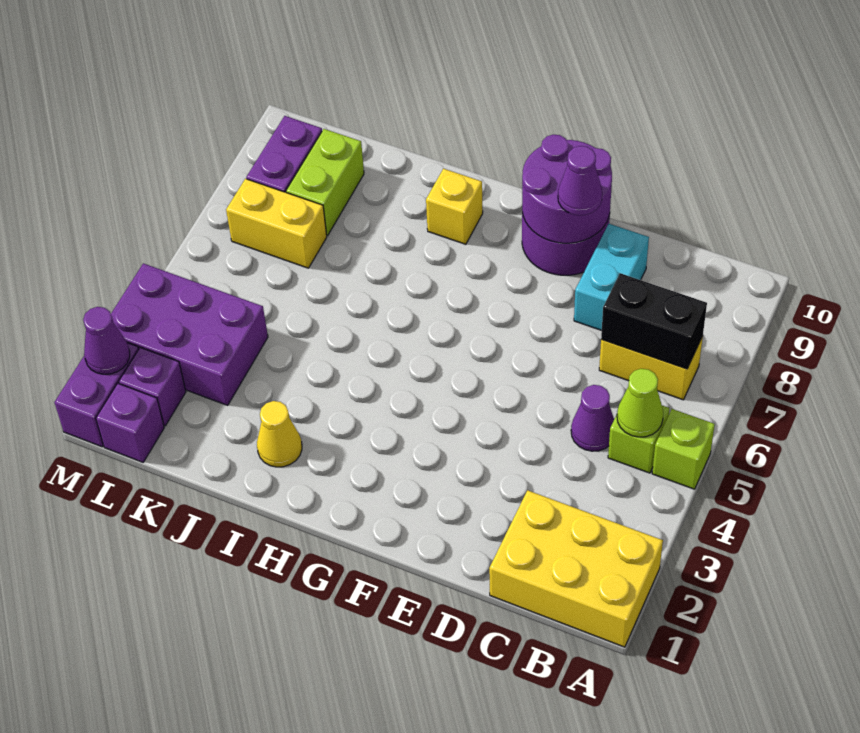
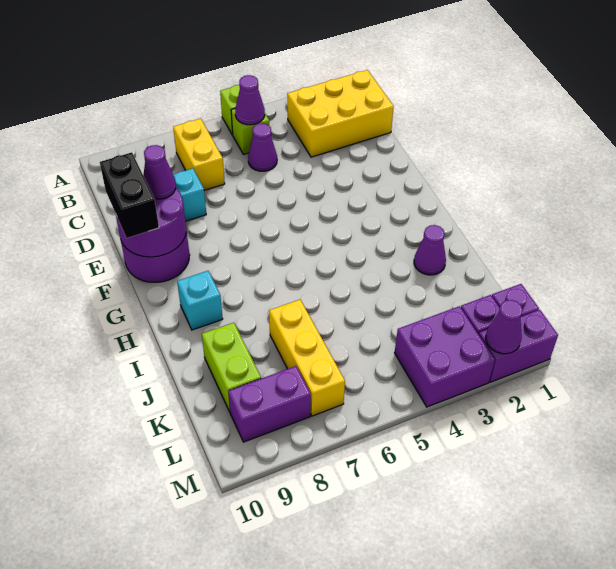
yellow brick A1:C2 level 1 -> yellow brick B1:C3 level 1
lime cone B5 level 2 -> purple cone B5 level 2
black brick B7:C7 level 2 -> black brick E10:F10 level 3
yellow brick H9 level 1 -> cyan brick H9 level 1
yellow cone I2 level 1 -> purple cone I2 level 1
purple brick K3:M4 level 1 -> purple brick L3:M4 level 1
yellow brick K7:L7 level 1 -> yellow brick J7:L7 level 1
lime brick K8:K9 level 1 -> lime brick J9:K9 level 1

